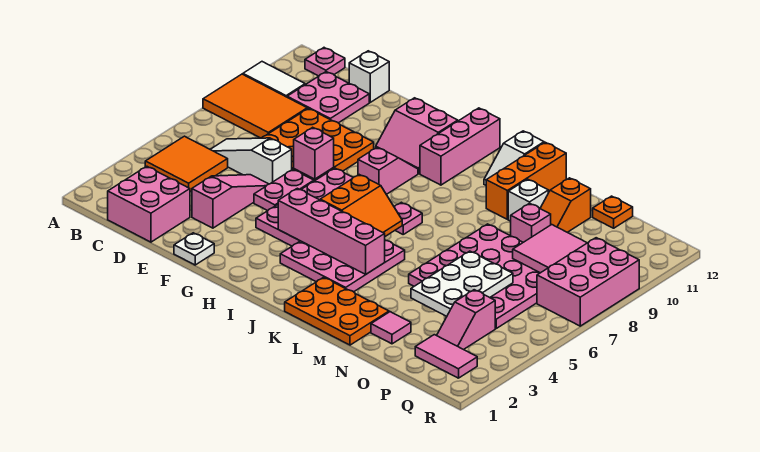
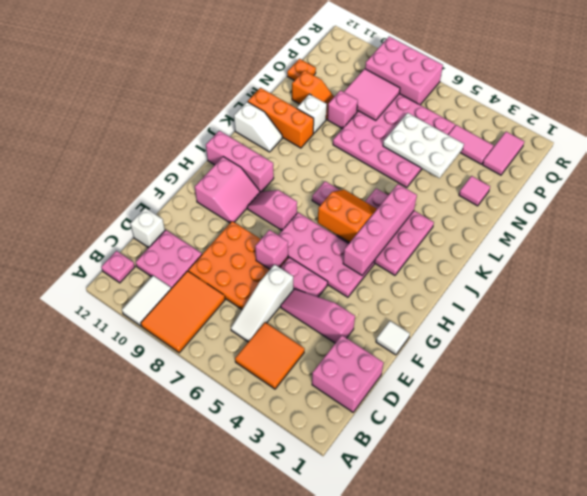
white plate F1 level 1 -> white tile F1 level 1
orange plate K1:M2 level 1 -> none
pink slope P3:P4 level 1 top 4 -> pink tile P3:P4 level 1

